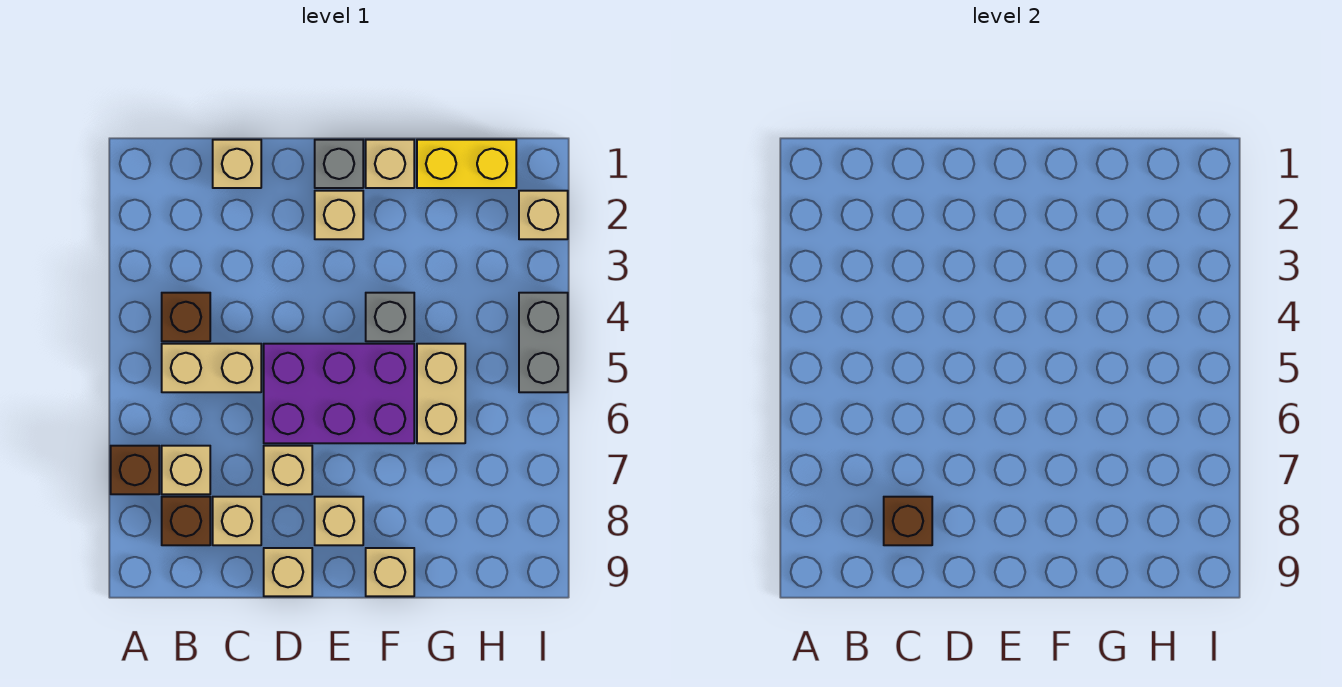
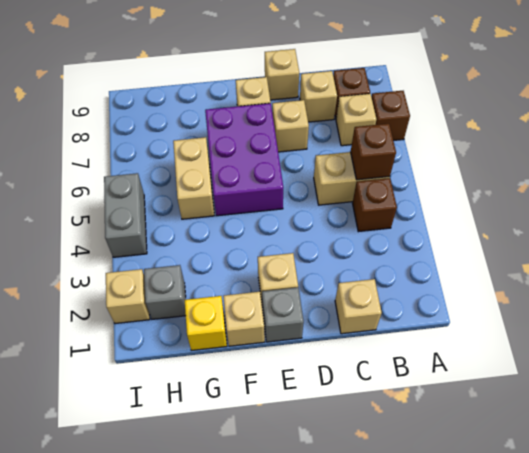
brown brick C8 level 2 -> brown brick B5 level 2
purple brick D5:F6 level 1 -> purple brick E5:F7 level 1
grey brick F4 level 1 -> grey brick H2 level 1
tan brick F9 level 1 -> none
yellow brick G1:H1 level 1 -> yellow brick G1 level 1

